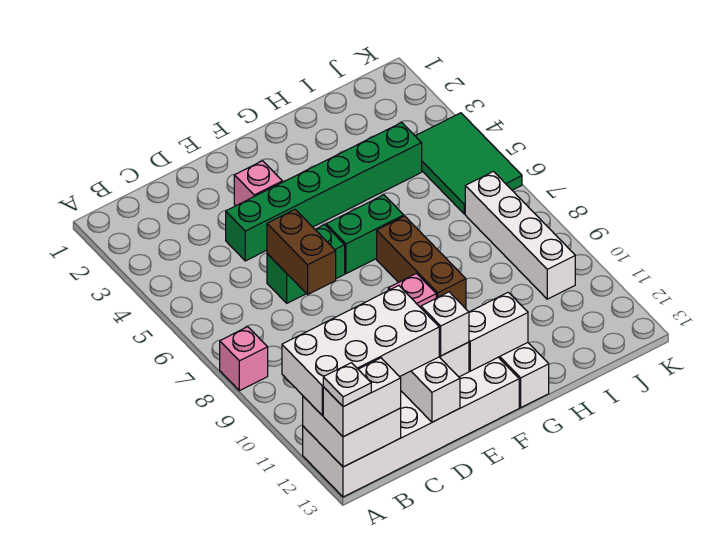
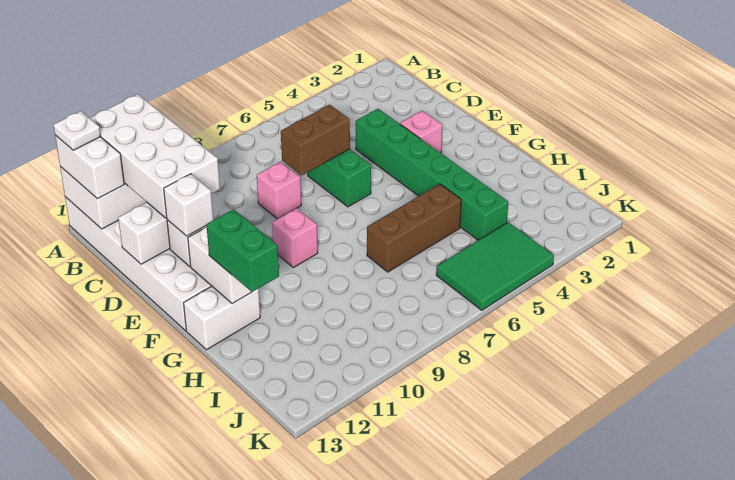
pink brick A8 level 1 -> pink brick D8 level 1
green brick F6:G6 level 1 -> green brick G12:H12 level 3
brown brick G7:G9 level 1 -> brown brick H5:H7 level 1
white brick J7:J10 level 1 -> none

